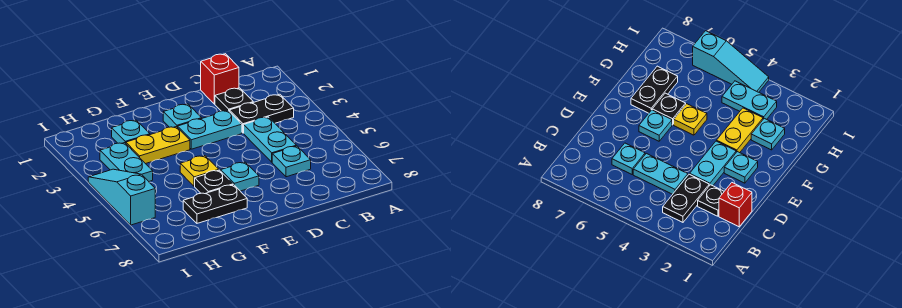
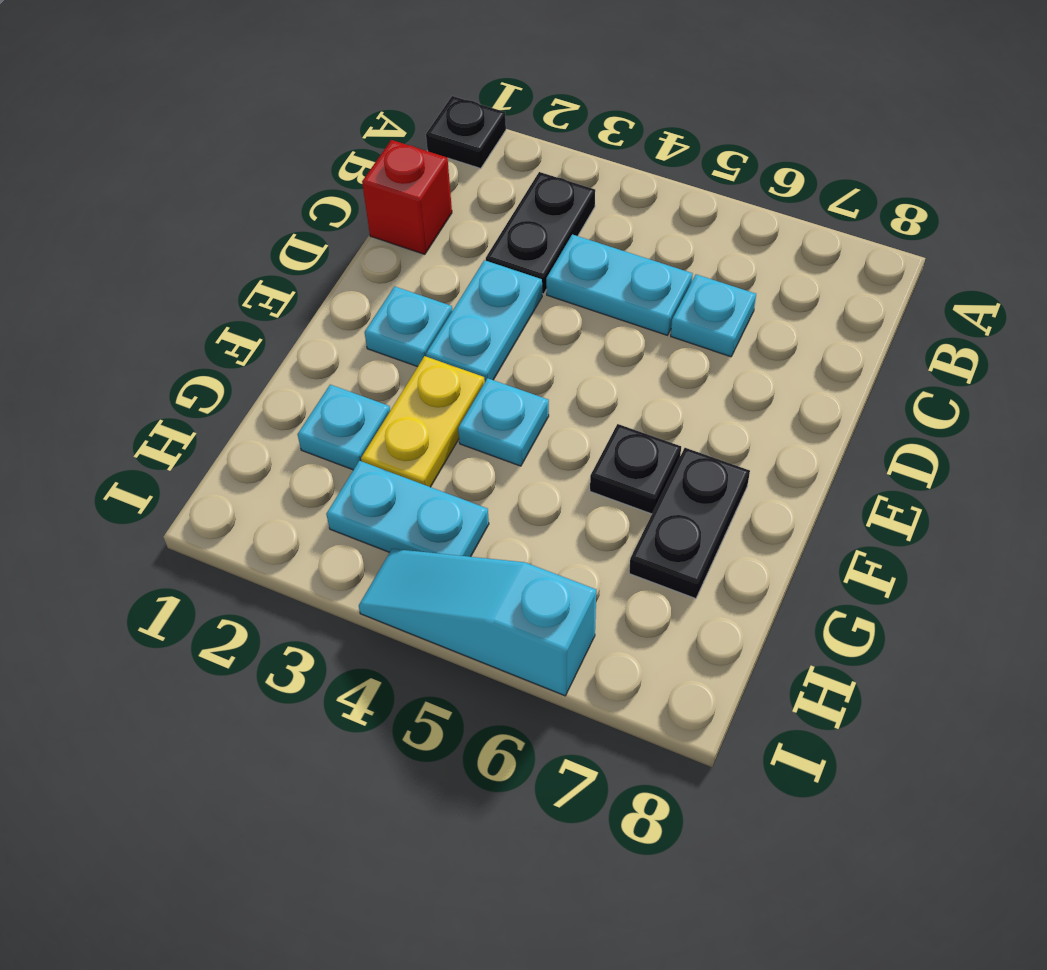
black plate C2 level 1 -> black plate A1 level 1
cyan plate E6 level 1 -> cyan plate F4 level 1
yellow plate F5 level 1 -> none

